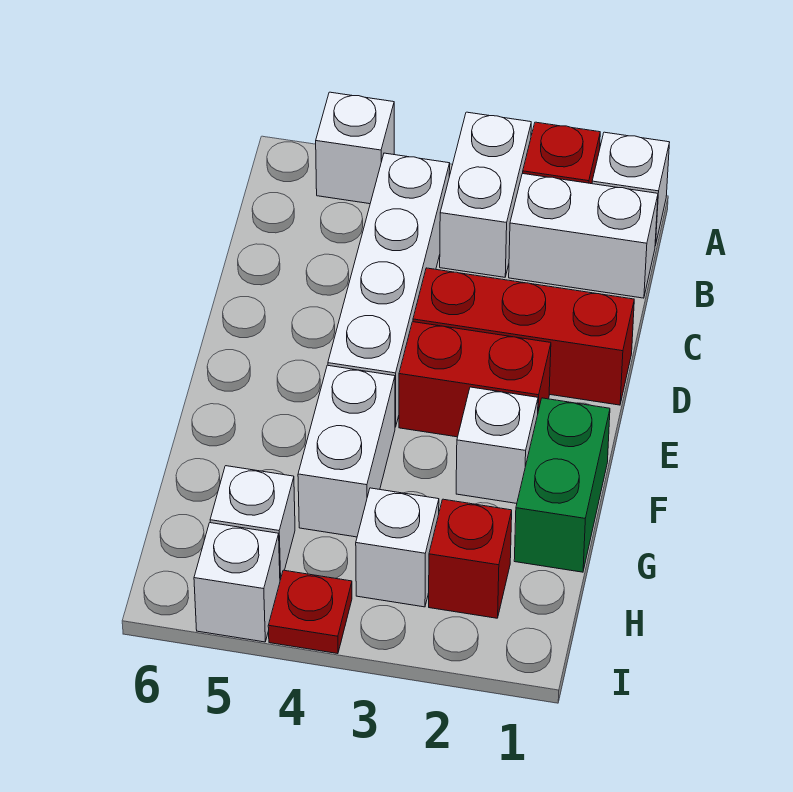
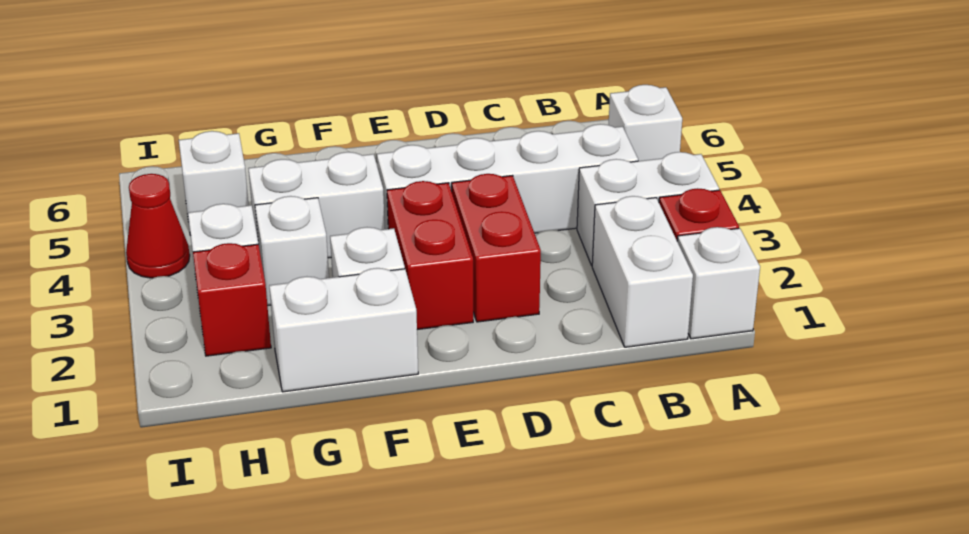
red brick D1:D3 level 1 -> red brick D2:D3 level 1
green brick F1:G1 level 1 -> white brick F1:G1 level 1
red plate I4 level 1 -> red cone I4 level 1
white brick I5 level 1 -> white brick G3 level 1

